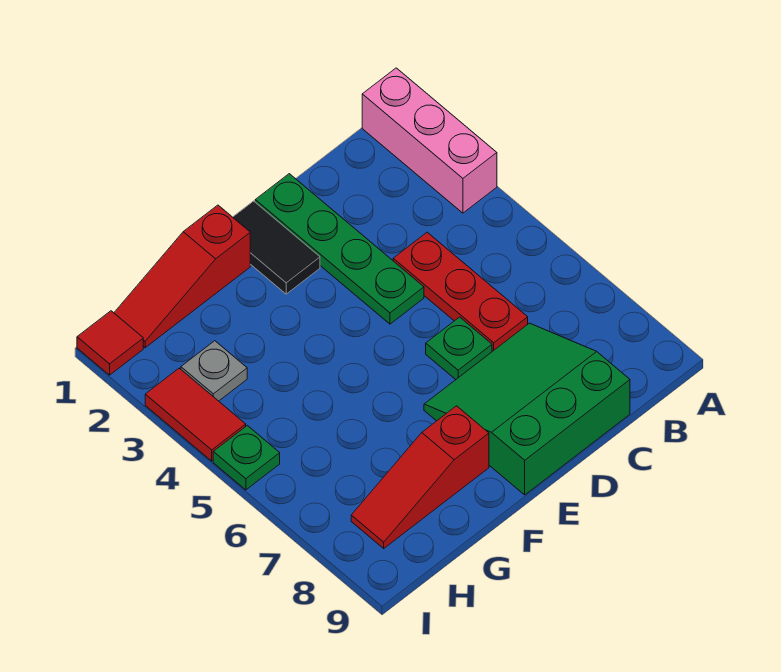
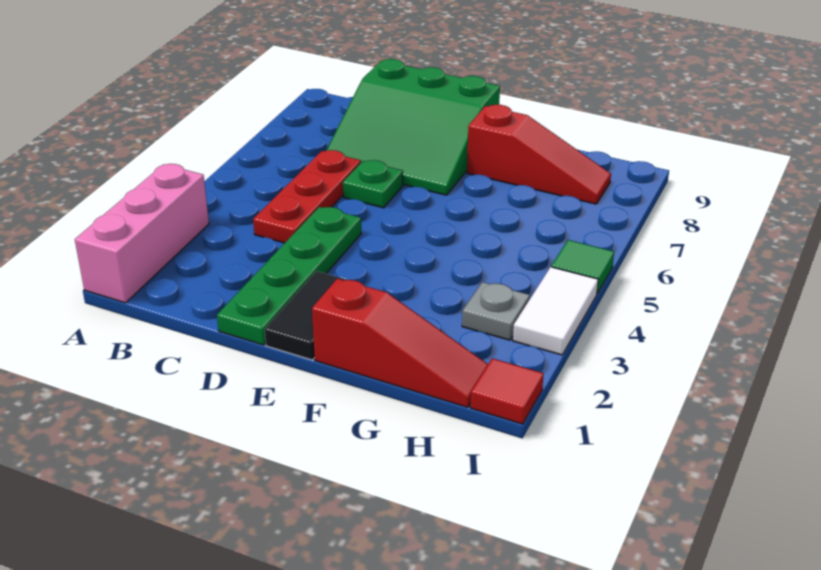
red tile I3:I4 level 1 -> white tile I3:I4 level 1
green plate I5 level 1 -> green tile I5 level 1

